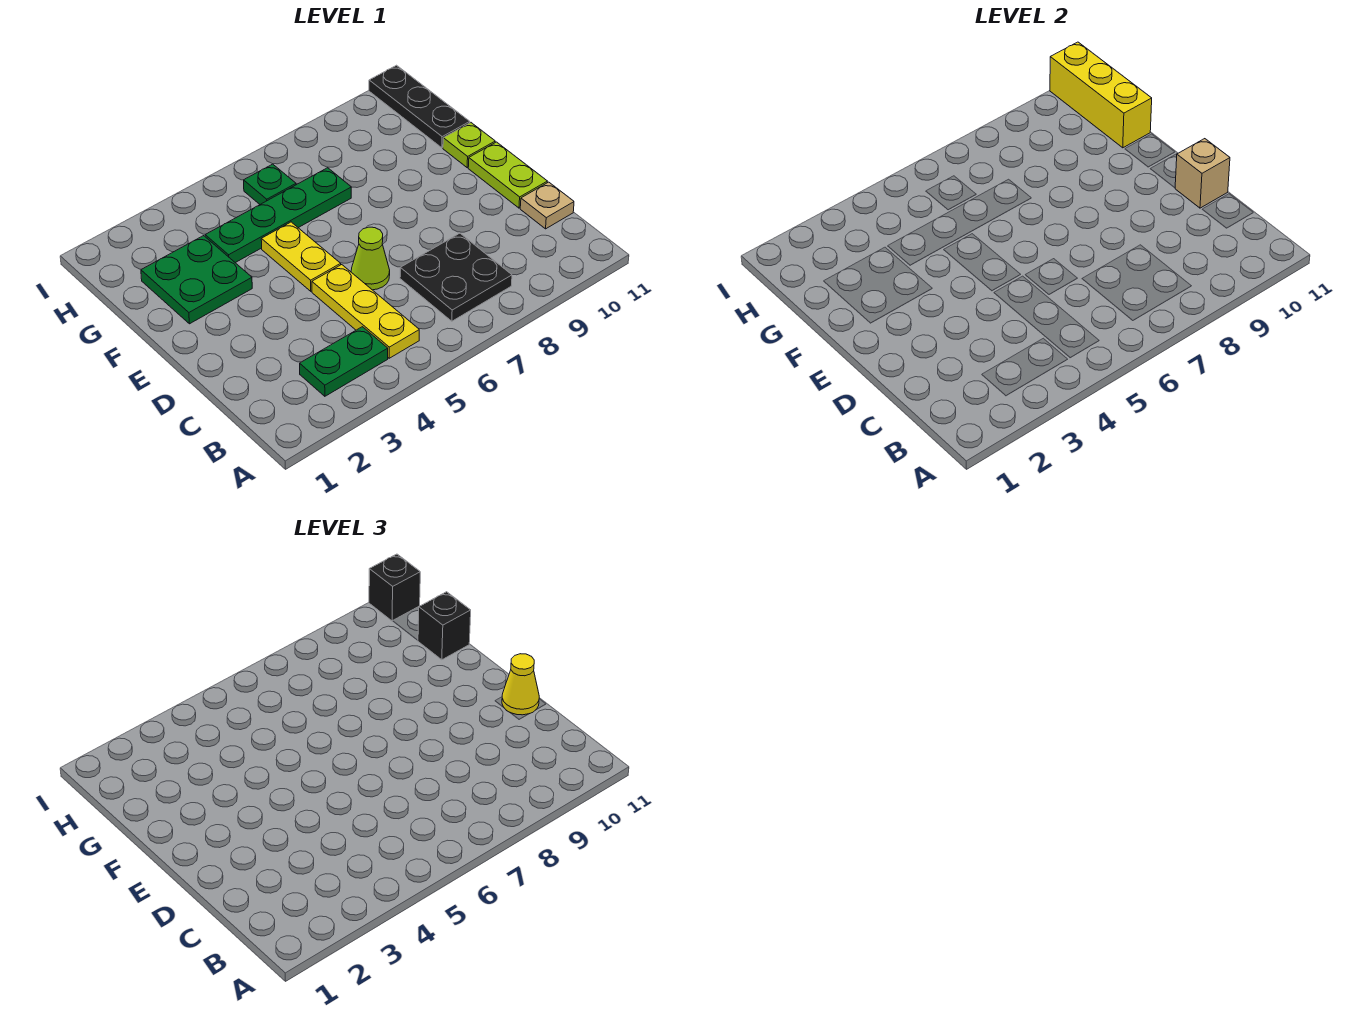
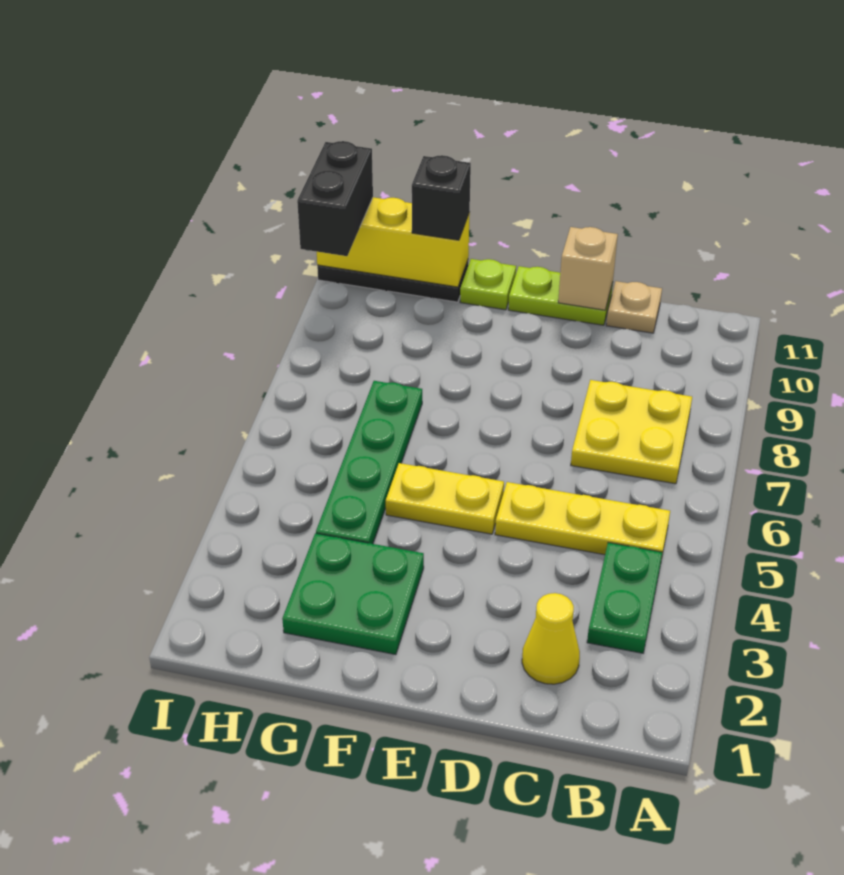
black plate B7:C8 level 1 -> yellow plate B7:C8 level 1
lime cone D6 level 1 -> none
yellow cone D11 level 3 -> yellow cone C2 level 1
green plate H6 level 1 -> none
black brick I11 level 3 -> black brick I10:I11 level 3

